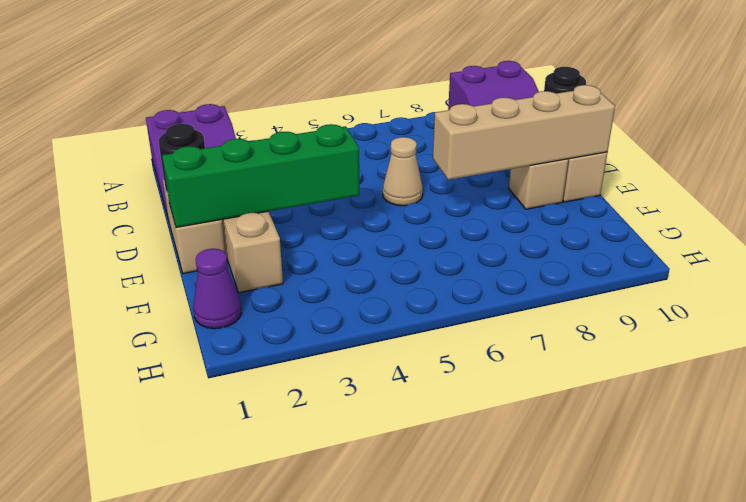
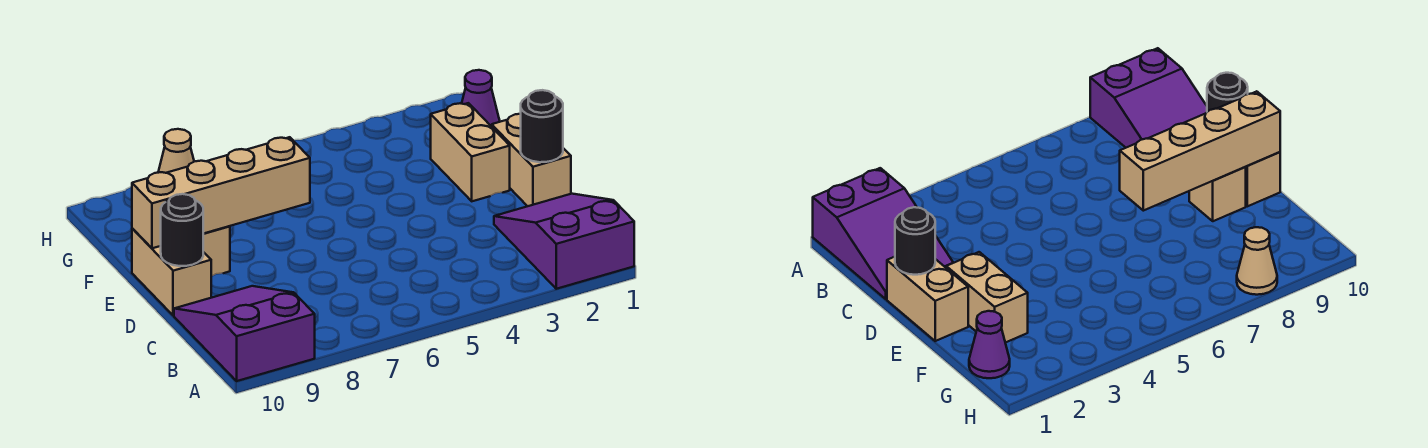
tan cone D6 level 1 -> tan cone H8 level 1
green brick E1:E4 level 2 -> none

